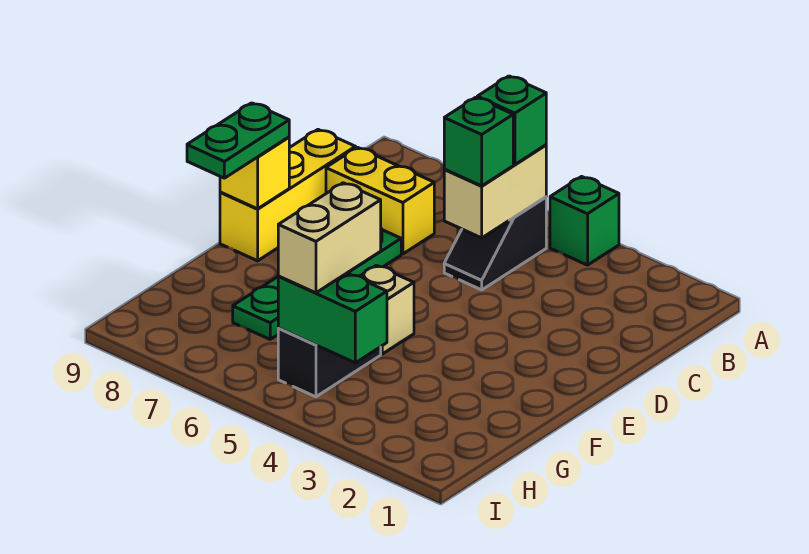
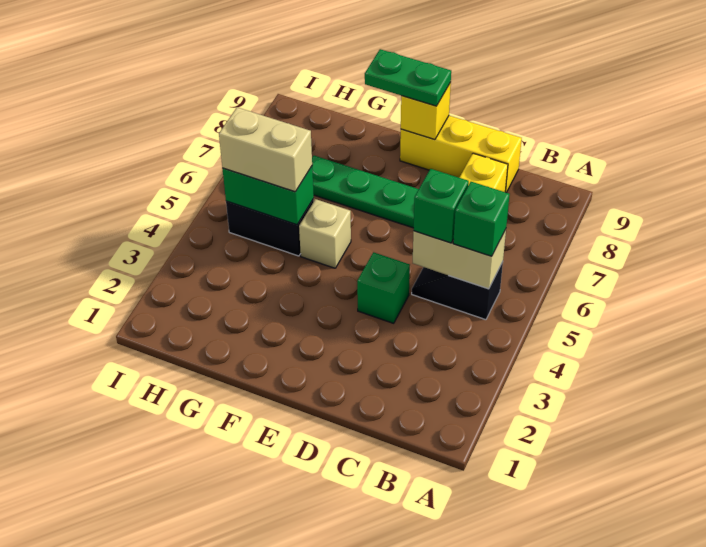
green brick A4 level 1 -> green brick D4 level 1
green brick H4:H5 level 2 -> green brick G5:H5 level 2

